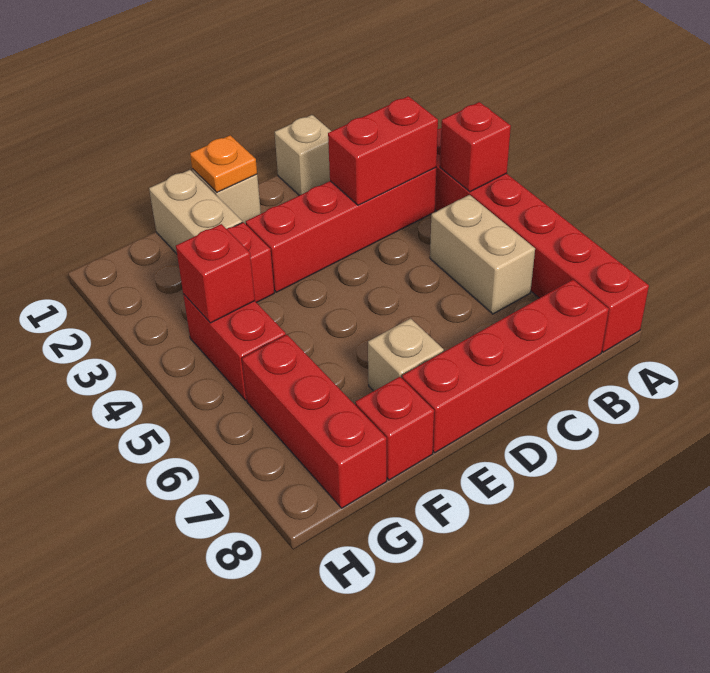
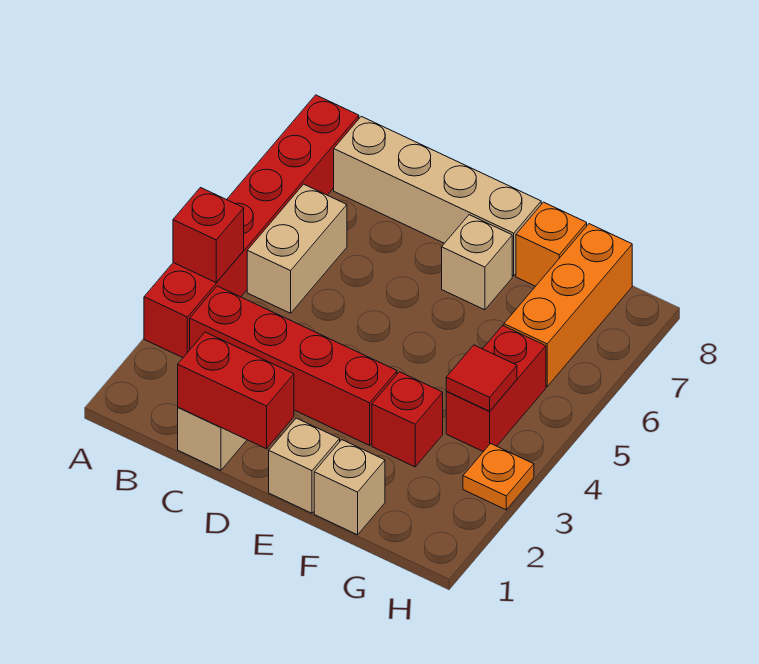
red brick B3:C3 level 2 -> red brick C1:D1 level 2
red brick B8:E8 level 1 -> tan brick B8:E8 level 1
orange plate E1 level 2 -> orange plate H3 level 1
tan brick F1:F2 level 1 -> tan brick F1 level 1
red brick F8 level 1 -> orange brick F8 level 1
red brick G4 level 2 -> red tile G4 level 2
red brick G6:G8 level 1 -> orange brick G6:G8 level 1

